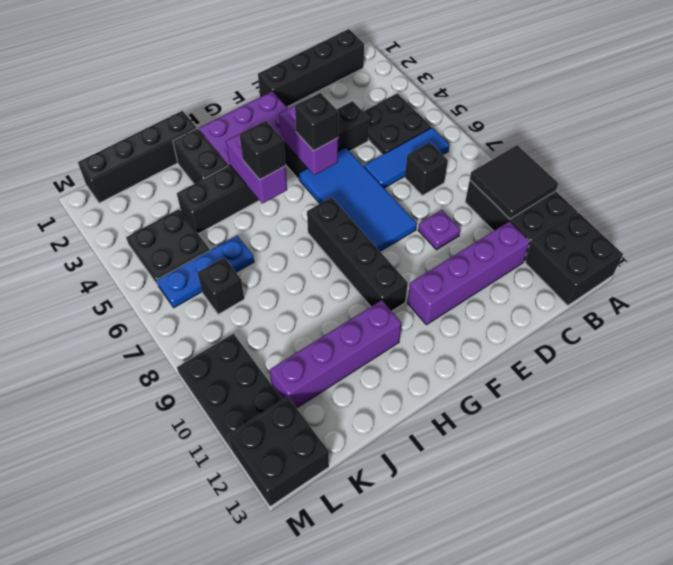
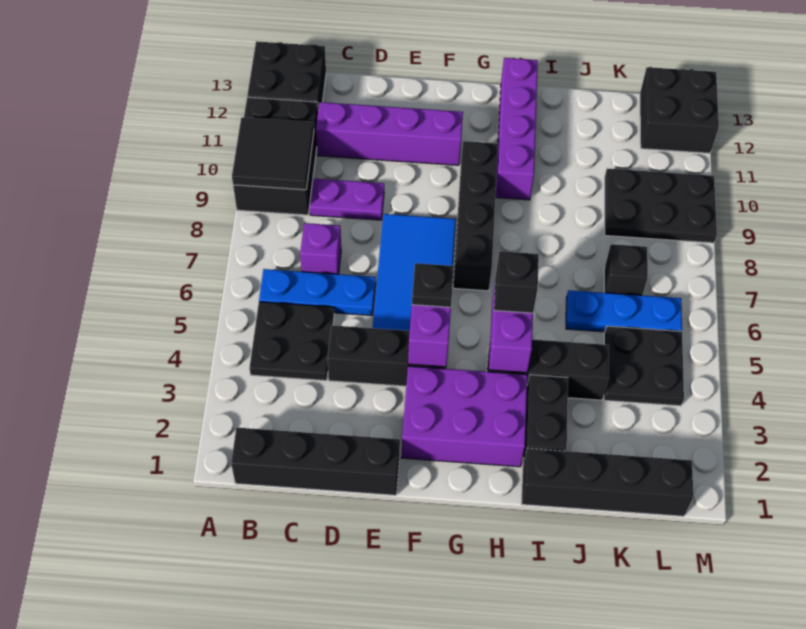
blue tile B6:D6 level 1 -> blue plate B6:D6 level 1
black brick C7 level 1 -> purple brick C7 level 1
purple plate D9 level 1 -> purple plate C9:D9 level 1
black brick F5 level 3 -> black plate F5 level 3
purple brick H11:K11 level 1 -> purple brick H10:H13 level 1
black plate L9:M11 level 1 -> black plate K9:M10 level 1

